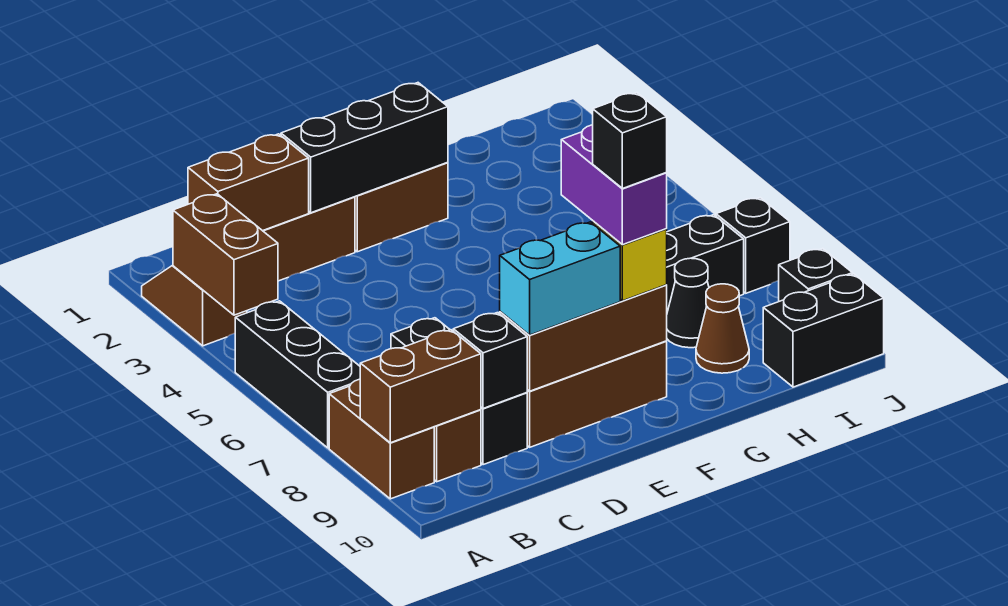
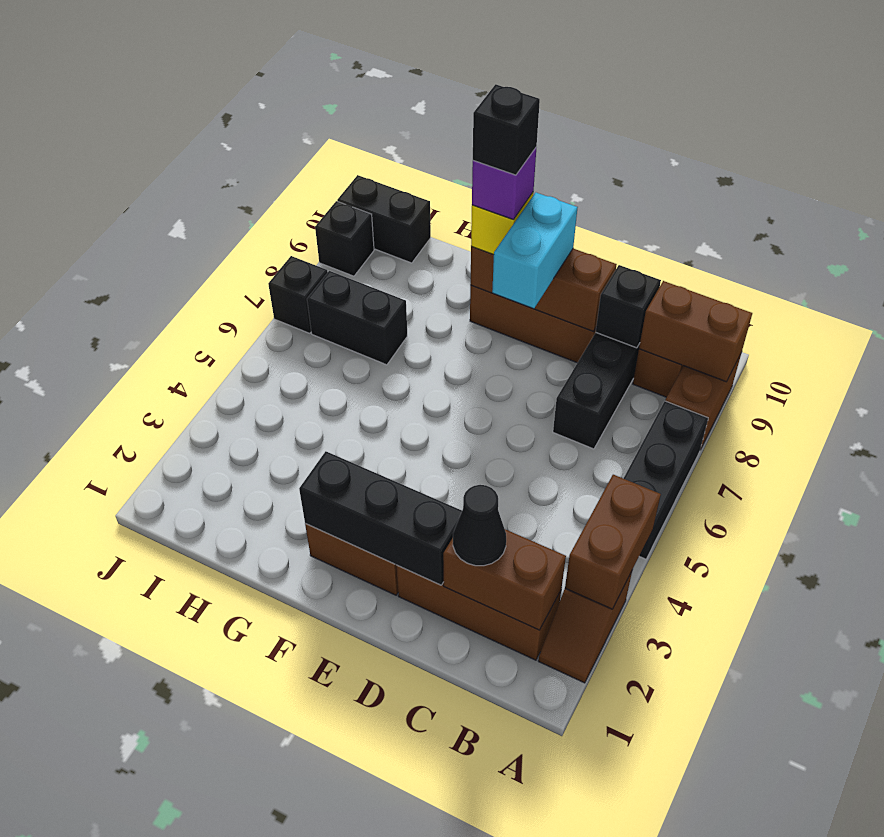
cyan brick D9:E9 level 3 -> cyan brick E8:E9 level 3
purple brick F8:F9 level 4 -> purple brick F9 level 4
black cone H8 level 1 -> black cone C2 level 3
brown cone H9 level 1 -> none

